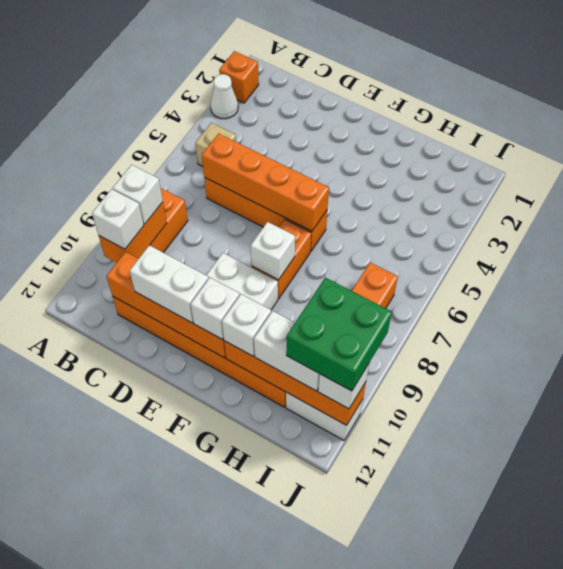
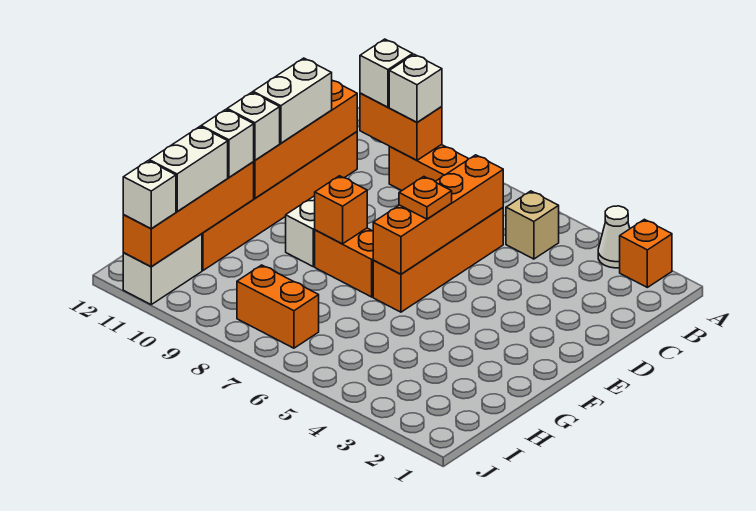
none -> orange plate E6 level 3
white brick F8 level 2 -> orange brick F8 level 2
green brick I10:J11 level 4 -> none

